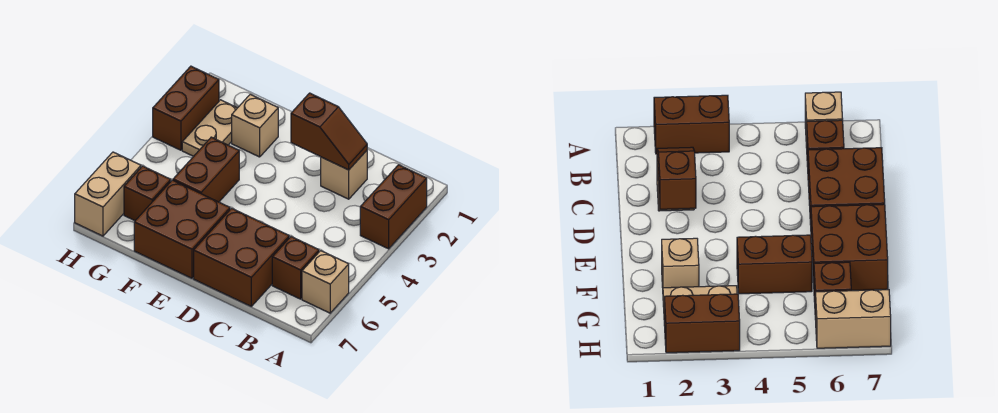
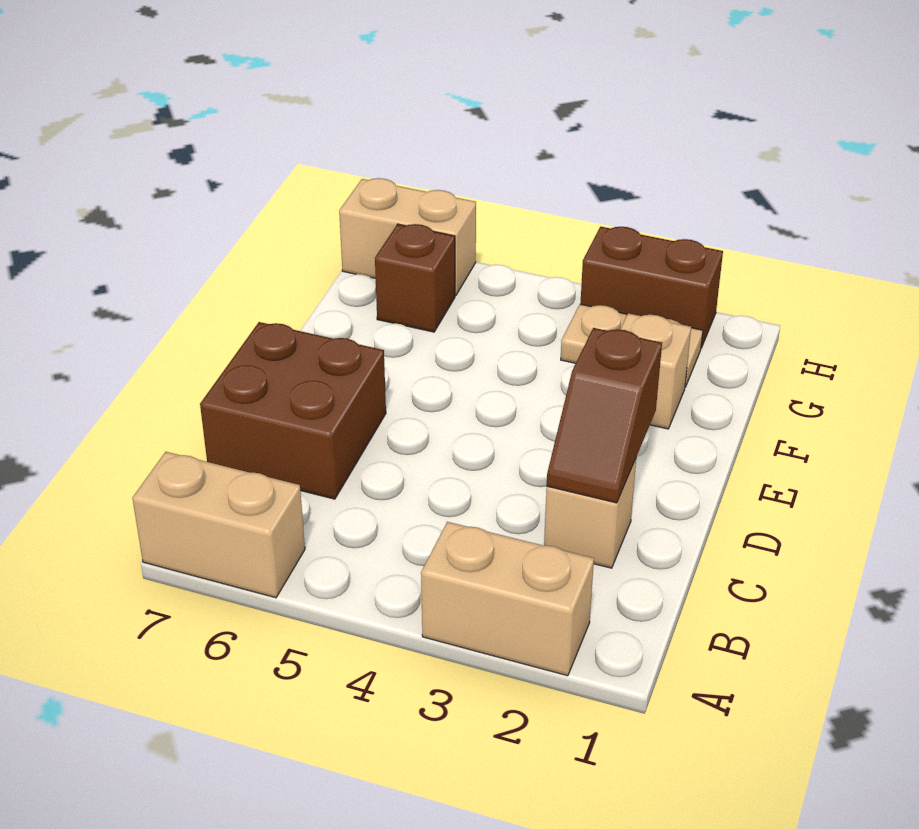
brown brick A2:A3 level 1 -> tan brick A2:A3 level 1
tan brick A6 level 1 -> tan brick A6:A7 level 1
brown brick B6 level 1 -> none
brown brick E6:F7 level 1 -> none
brown brick F4:F5 level 1 -> none

